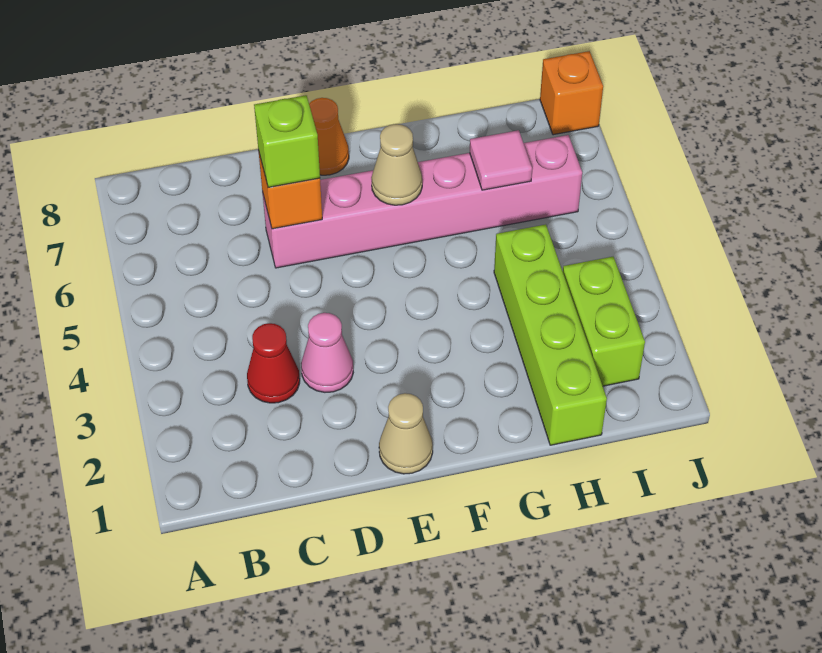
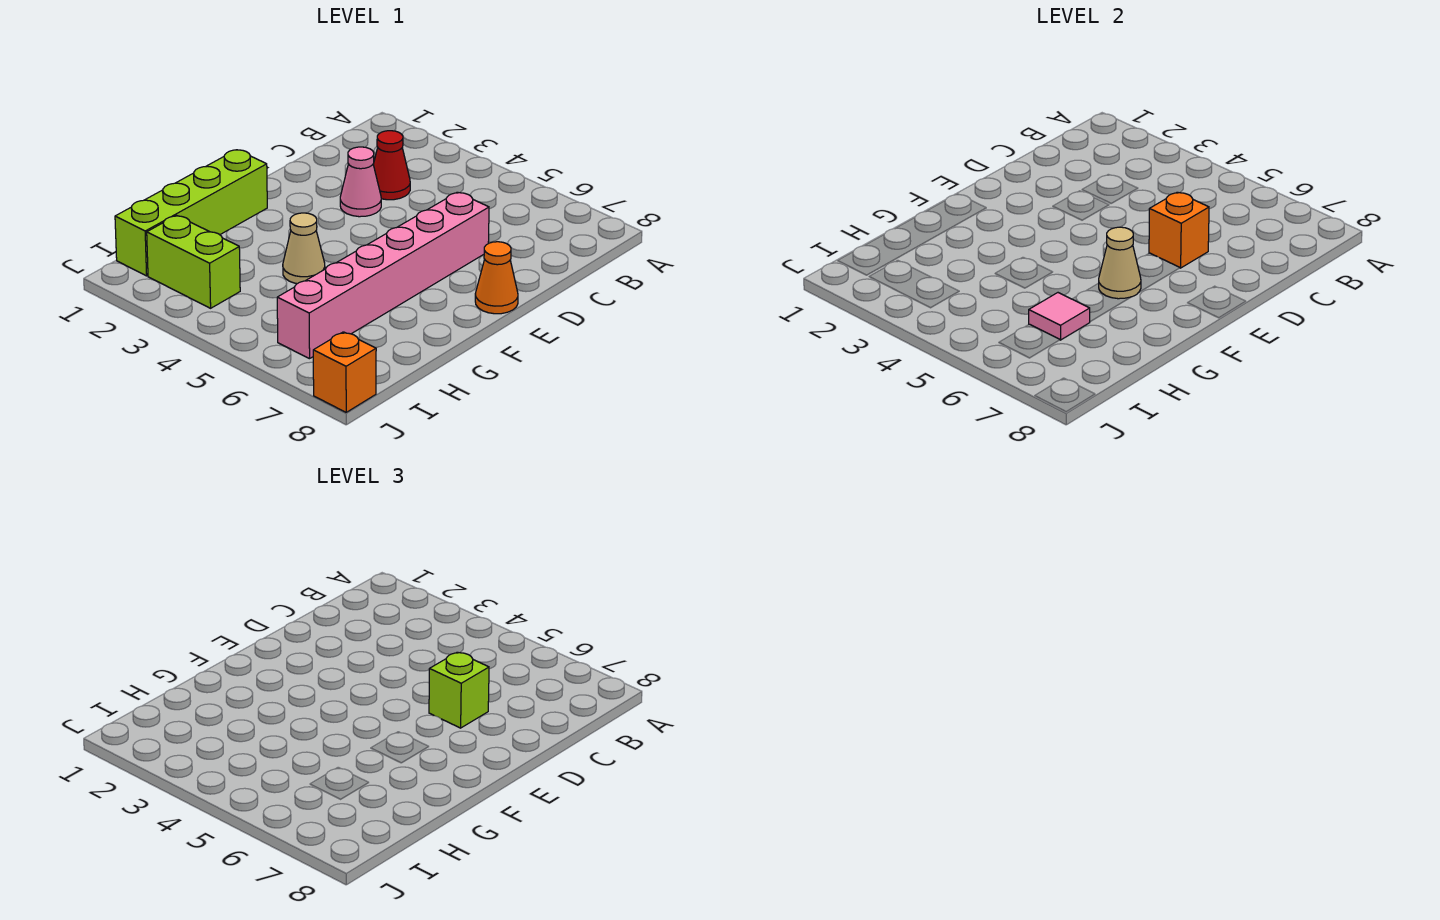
tan cone E1 level 1 -> tan cone G4 level 1
lime brick H1:H4 level 1 -> lime brick F1:I1 level 1

